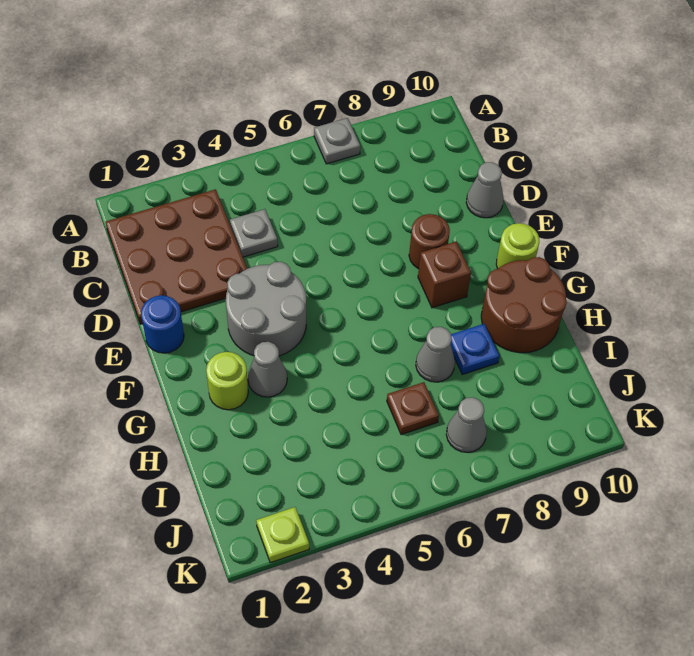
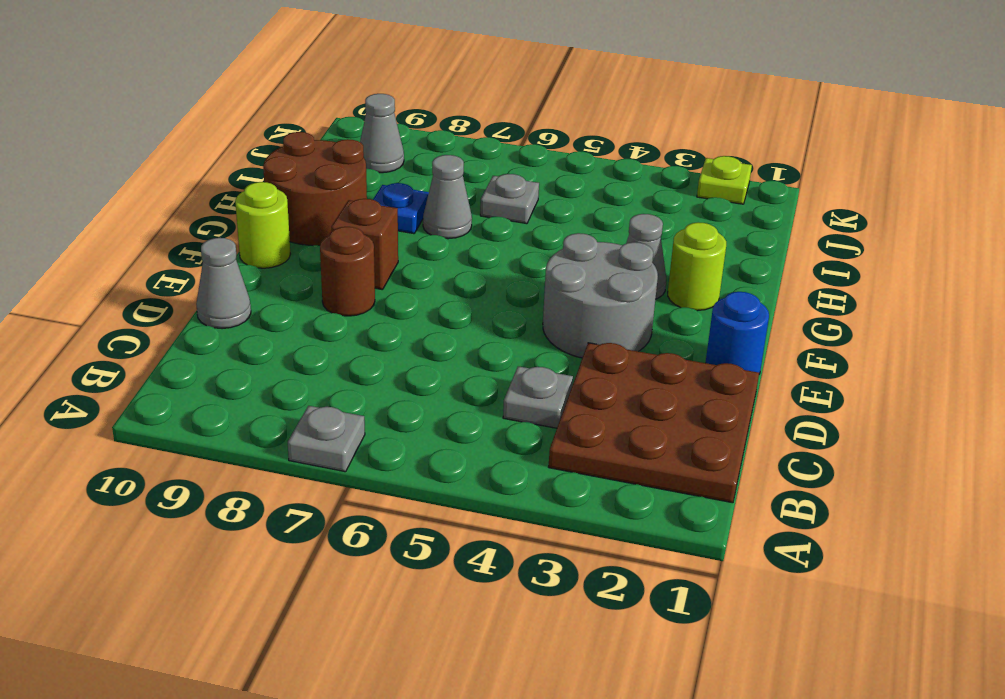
brown plate I6 level 1 -> grey plate I6 level 1
grey cone J7 level 1 -> grey cone J9 level 1

